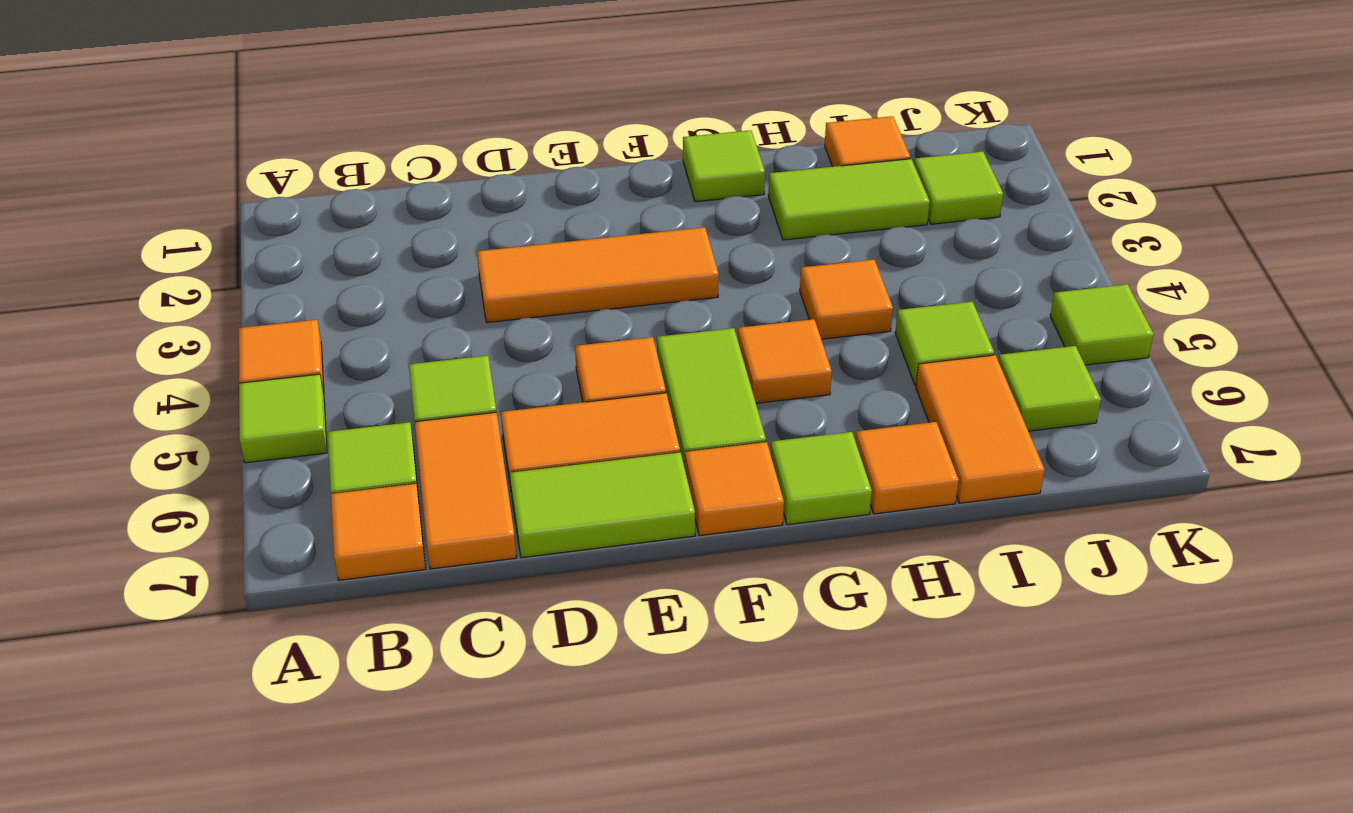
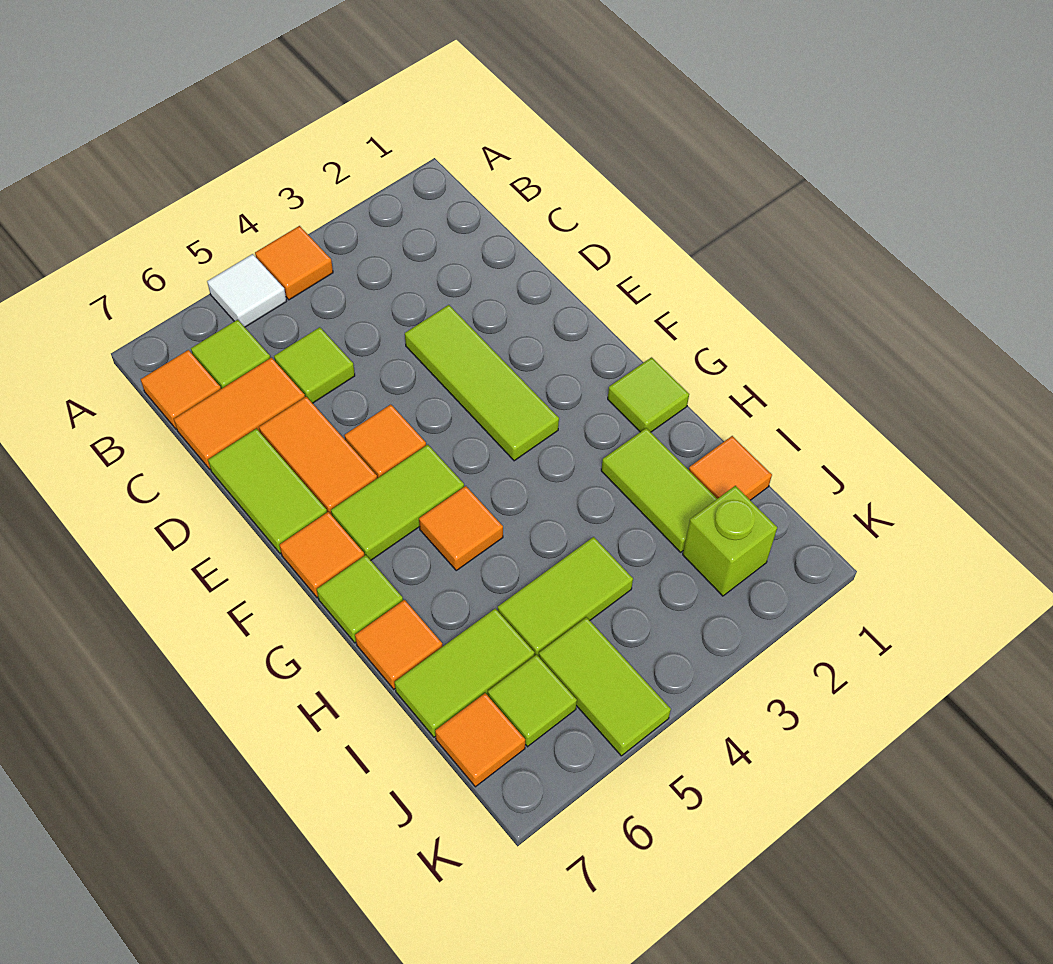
lime tile A5 level 1 -> white tile A5 level 1
orange tile D3:F3 level 1 -> lime tile D3:F3 level 1
orange tile H4 level 1 -> orange tile J7 level 1
lime tile I5 level 1 -> lime tile I4:I5 level 1
orange tile I6:I7 level 1 -> lime tile I6:I7 level 1
lime tile J2 level 1 -> lime brick J2 level 1
lime tile K5 level 1 -> lime tile J5:K5 level 1

